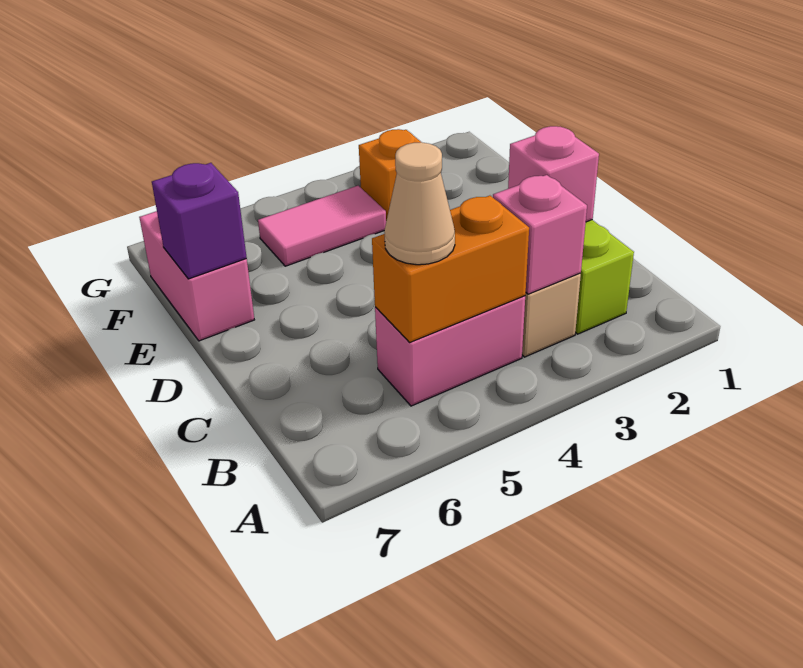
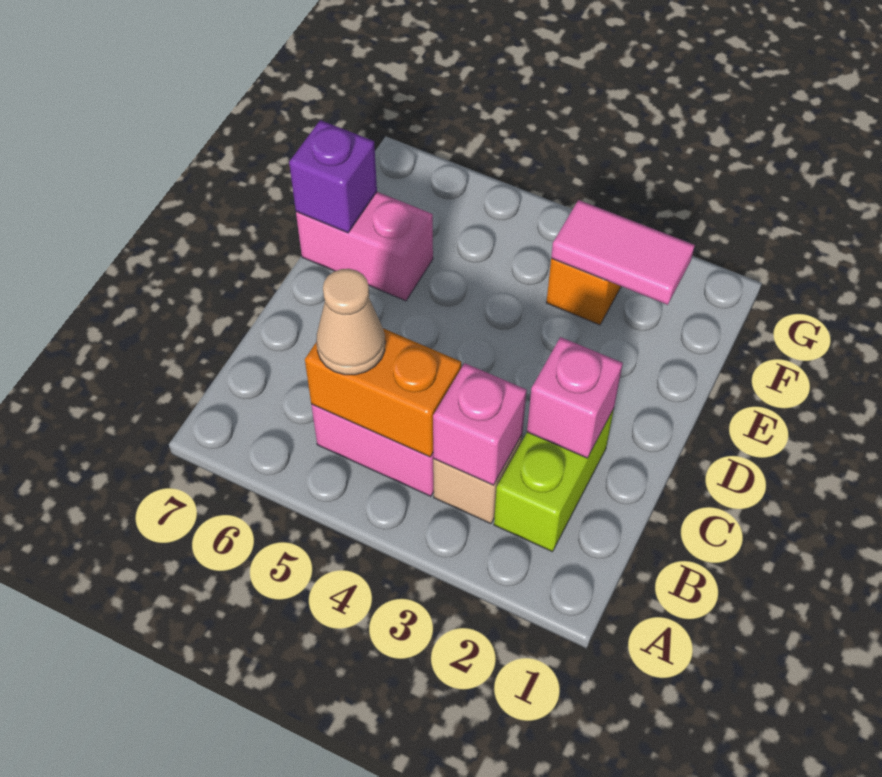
pink brick E7:F7 level 1 -> pink brick E6:E7 level 1
pink tile F4:F5 level 1 -> pink tile F2:F3 level 2

